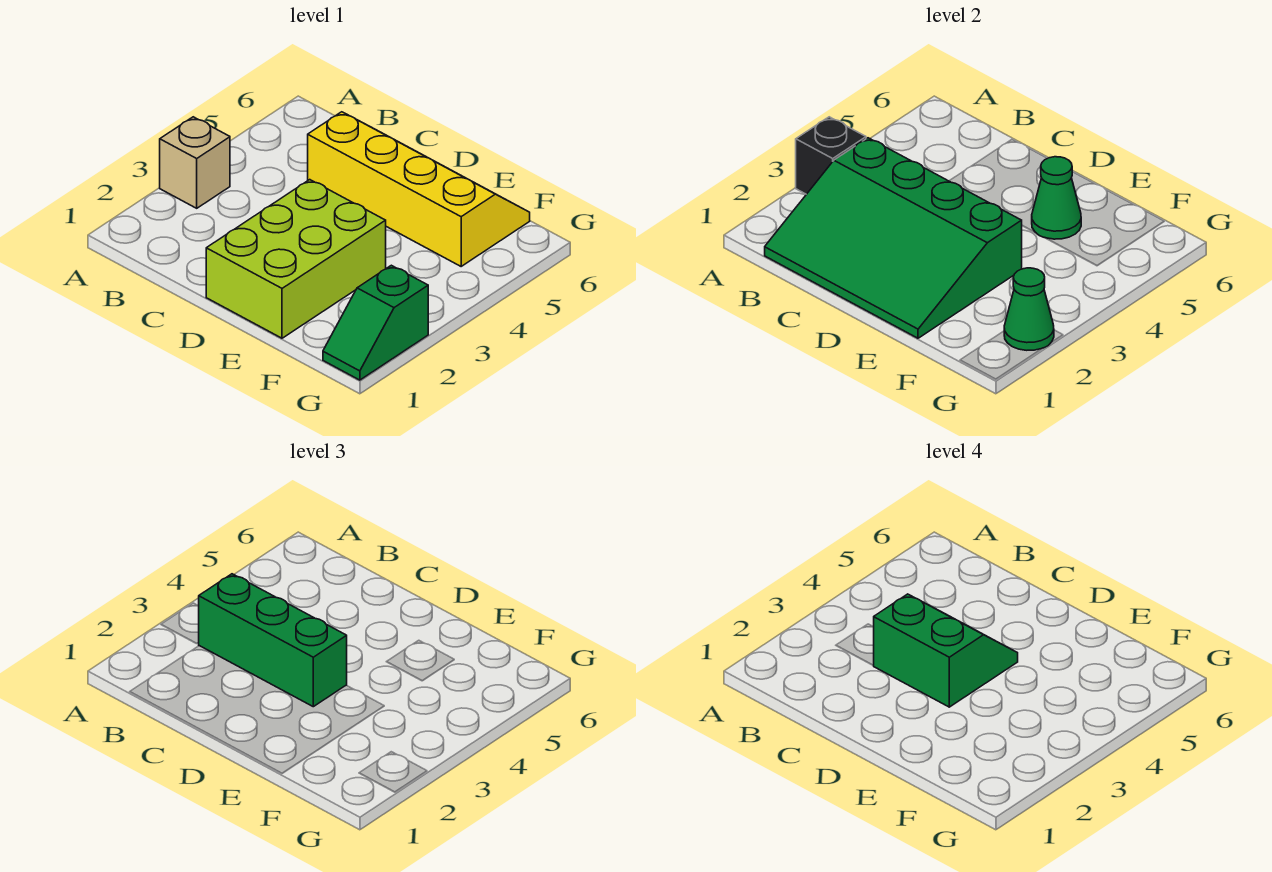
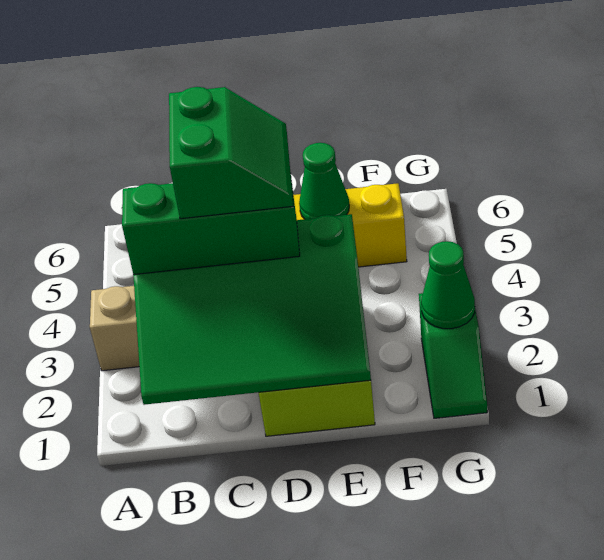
black brick A3 level 2 -> none
green slope C3:D4 level 4 top 3 -> green slope C3:D4 level 4 top C

